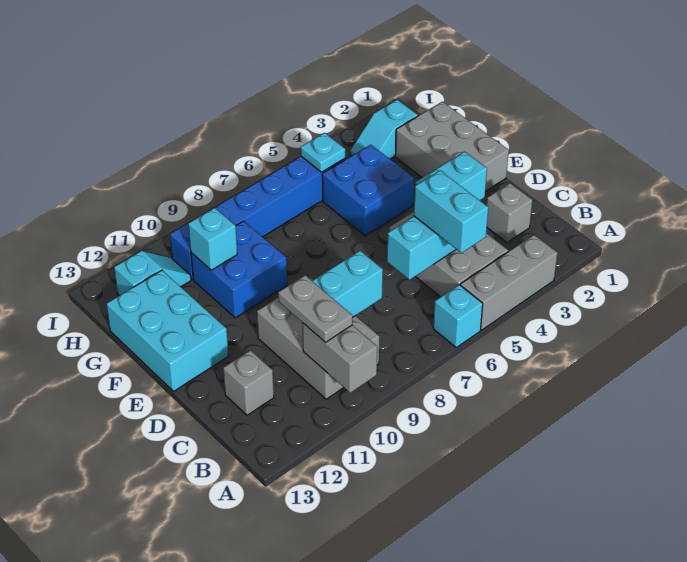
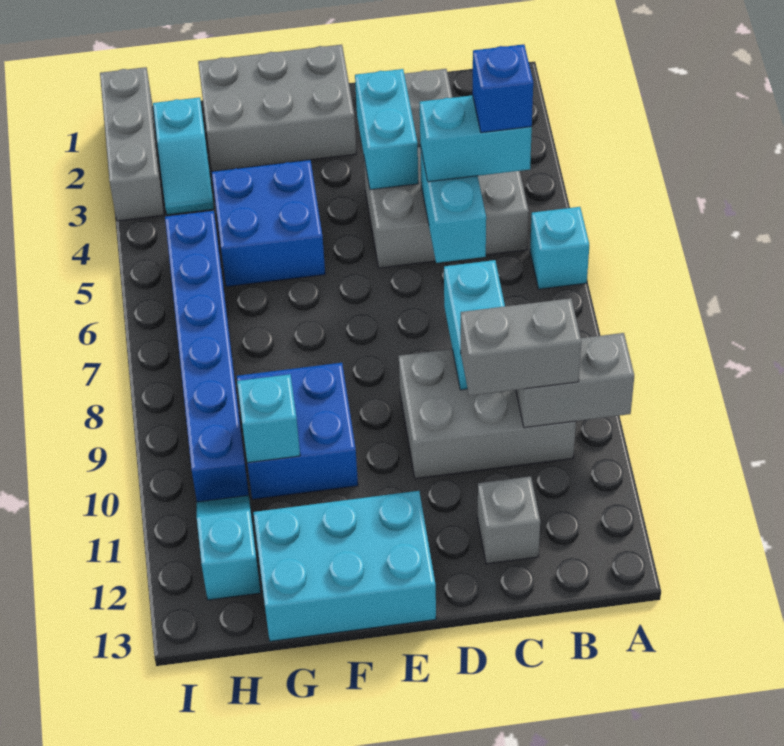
grey brick A3:A5 level 1 -> grey brick I1:I3 level 1
none -> blue brick B5 level 4
grey plate B10:C10 level 3 -> grey brick B10:C10 level 3
cyan plate H5 level 2 -> none

